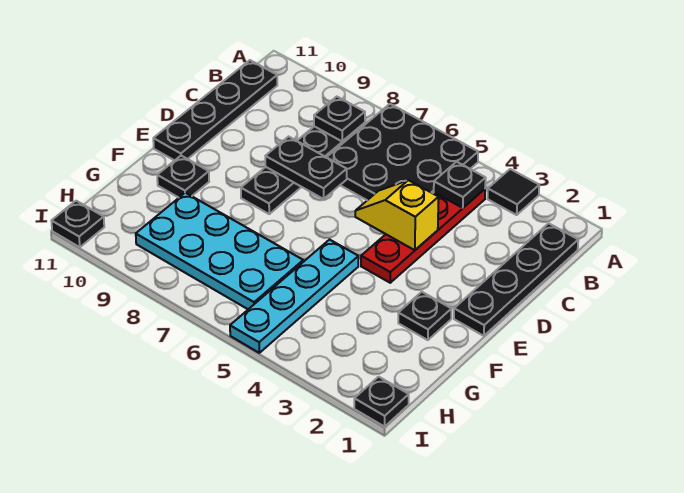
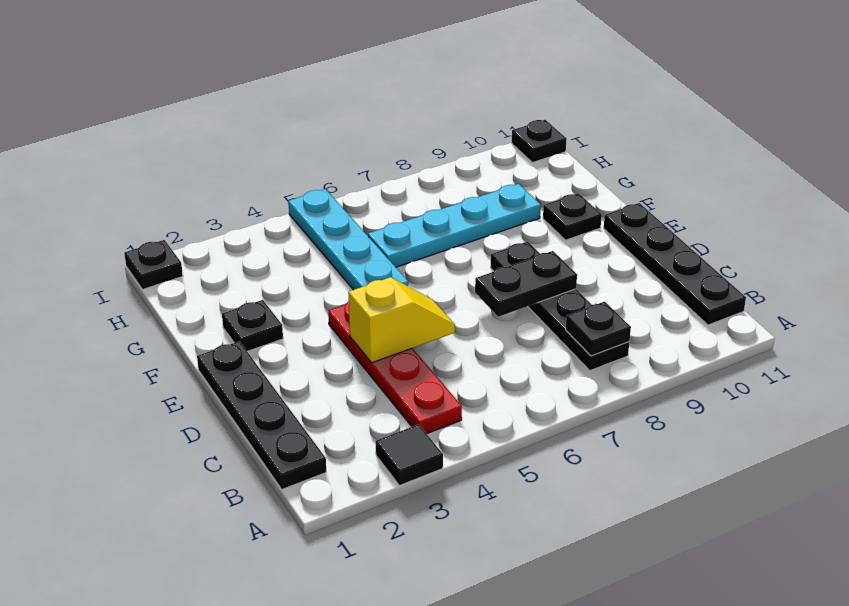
black plate A5:C7 level 1 -> none
black plate B4 level 2 -> none
cyan plate G6:H9 level 1 -> cyan plate G6:G9 level 1

